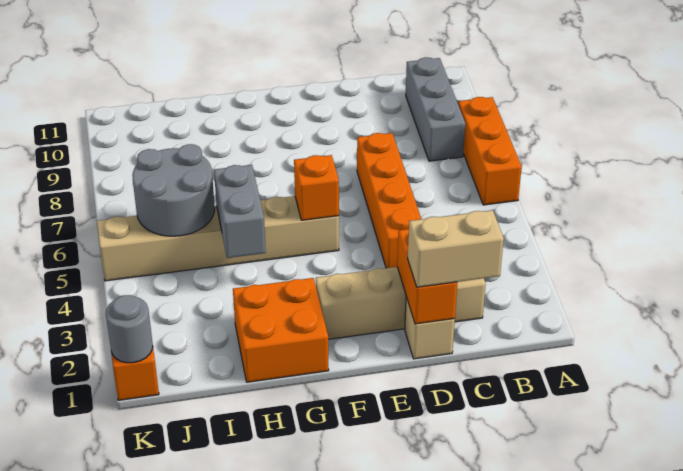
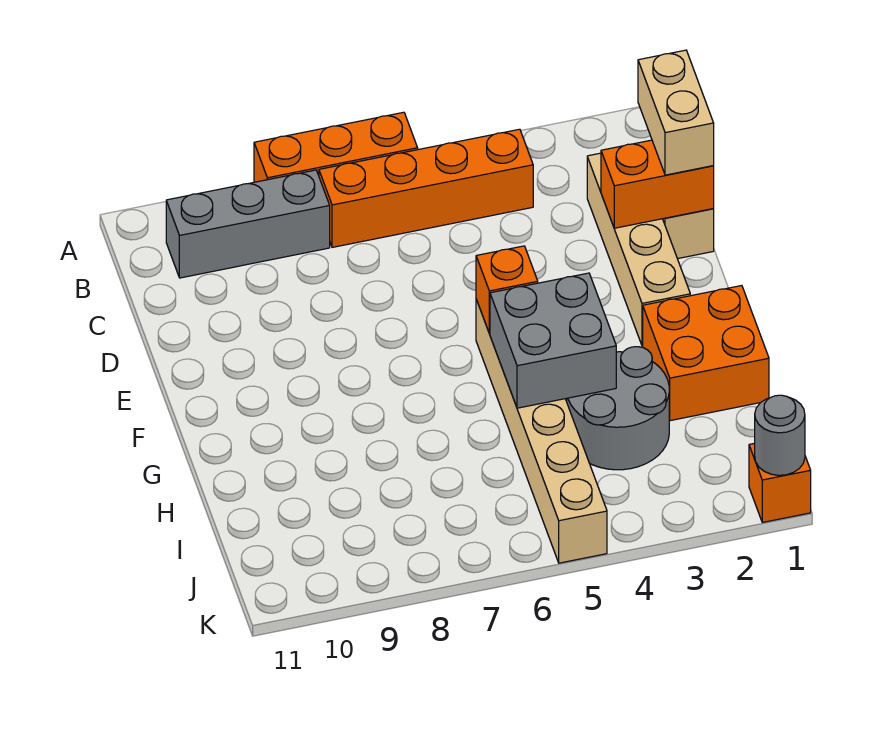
orange brick D4:D7 level 1 -> orange brick B4:B7 level 1
grey brick H4:H5 level 2 -> grey brick G4:H5 level 2
grey round brick I5:J6 level 2 -> grey round brick H3:I4 level 1

